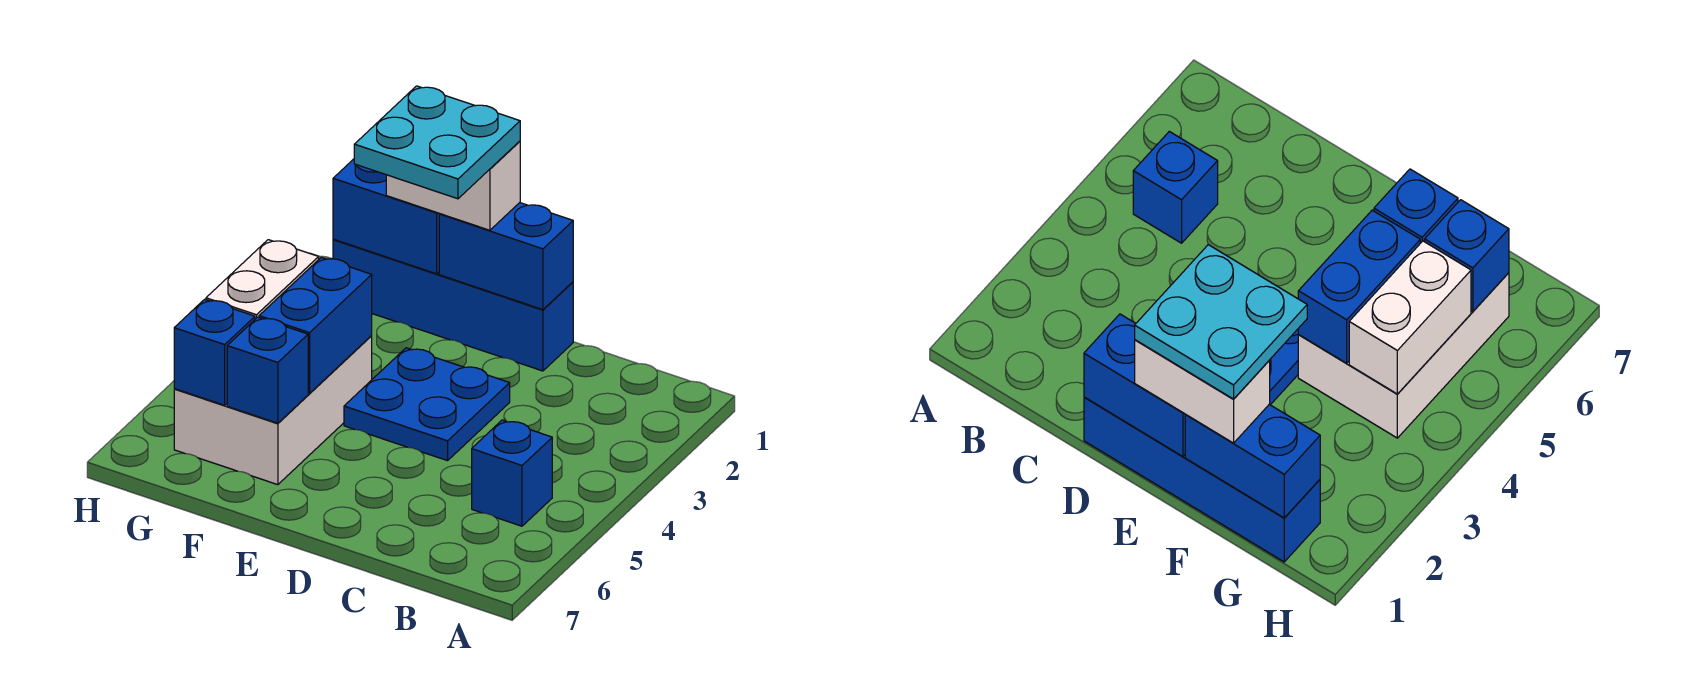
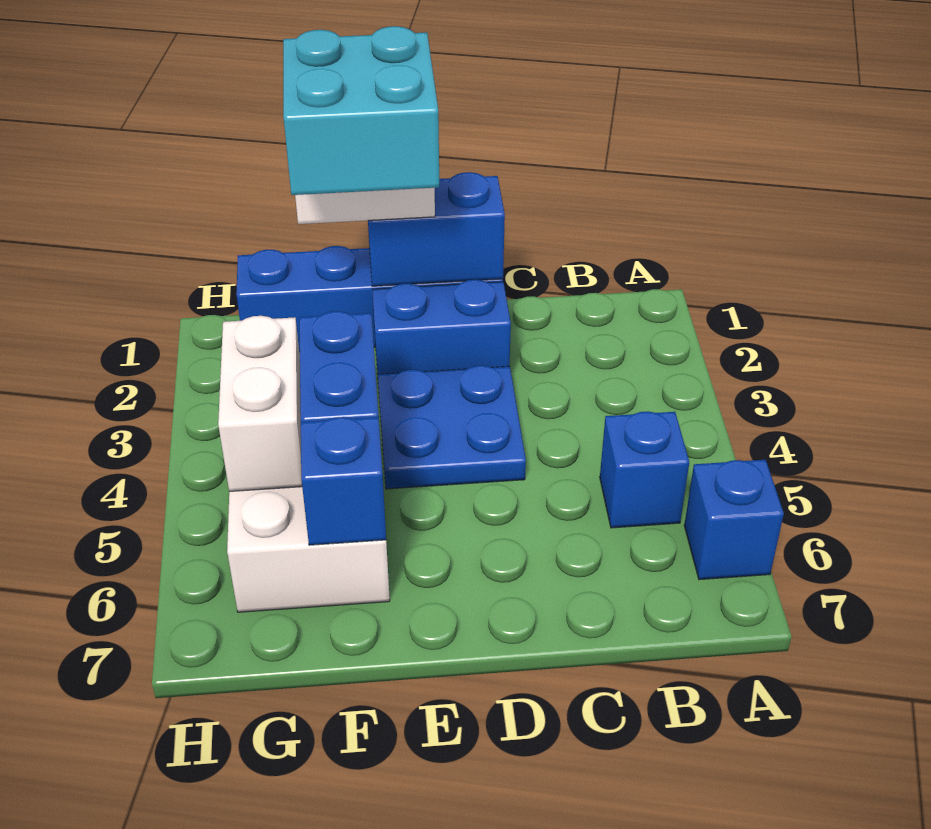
cyan plate E1:F2 level 4 -> cyan brick E1:F2 level 4
blue brick F1:G1 level 2 -> blue brick D2:E2 level 1
blue brick G6 level 2 -> blue brick A6 level 1

